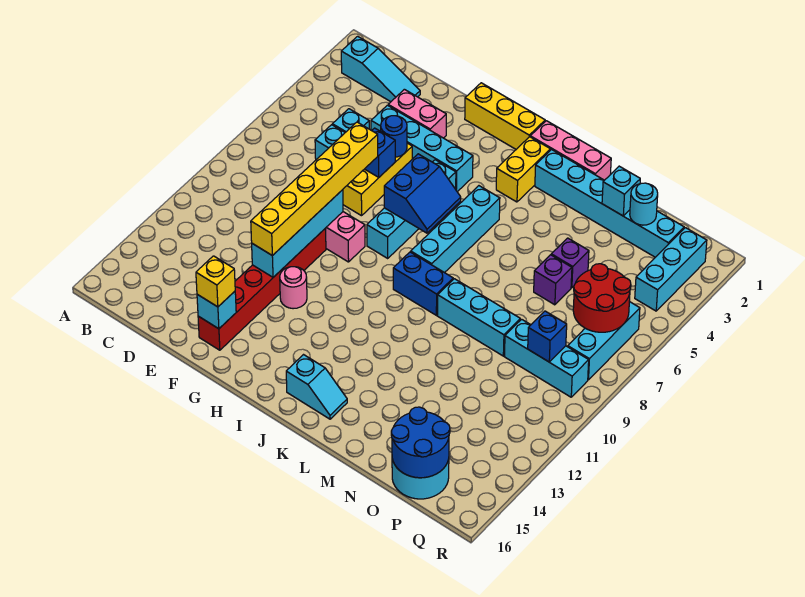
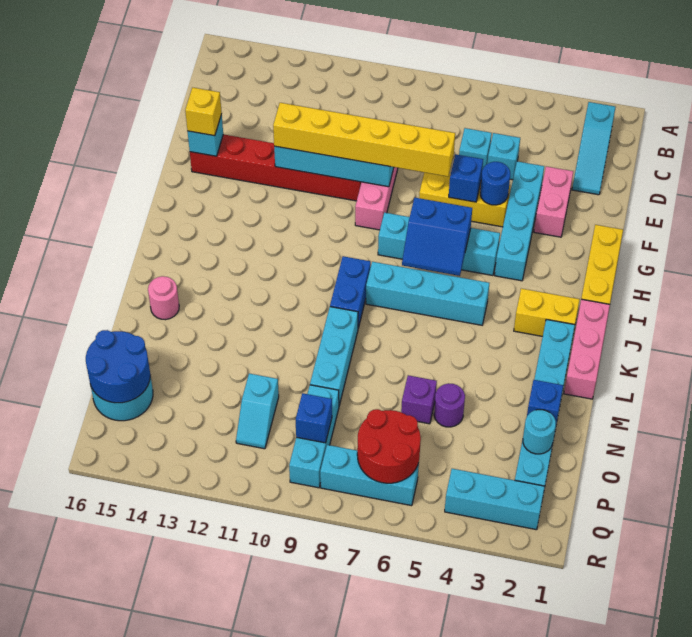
pink round brick G12 level 1 -> pink round brick L15 level 1
cyan slope J15:K15 level 1 top J -> cyan slope O11:P11 level 1 top O
cyan brick N2 level 2 -> blue brick N2 level 2
purple brick N5 level 1 -> purple round brick N5 level 1

